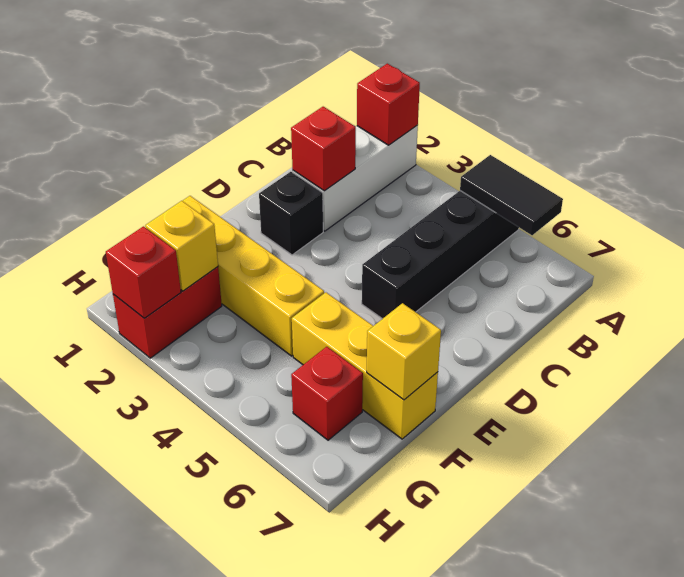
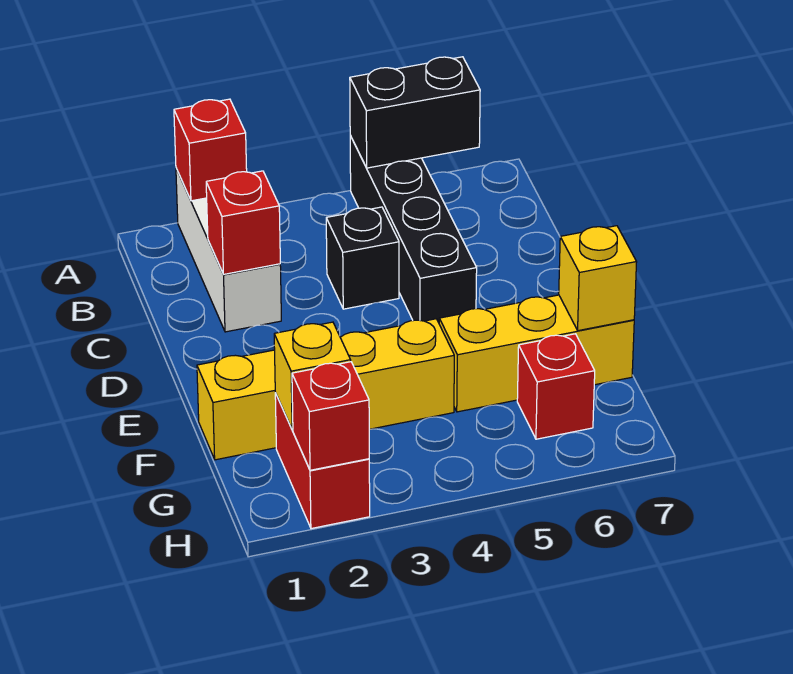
black tile A5:A6 level 2 -> black brick A5:A6 level 2
black brick D2 level 1 -> black brick C4 level 1

